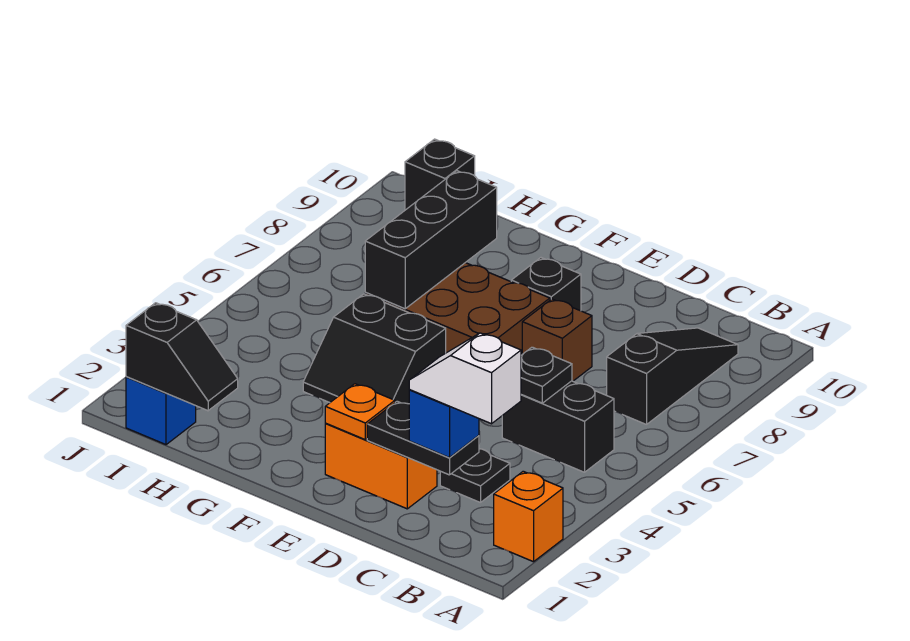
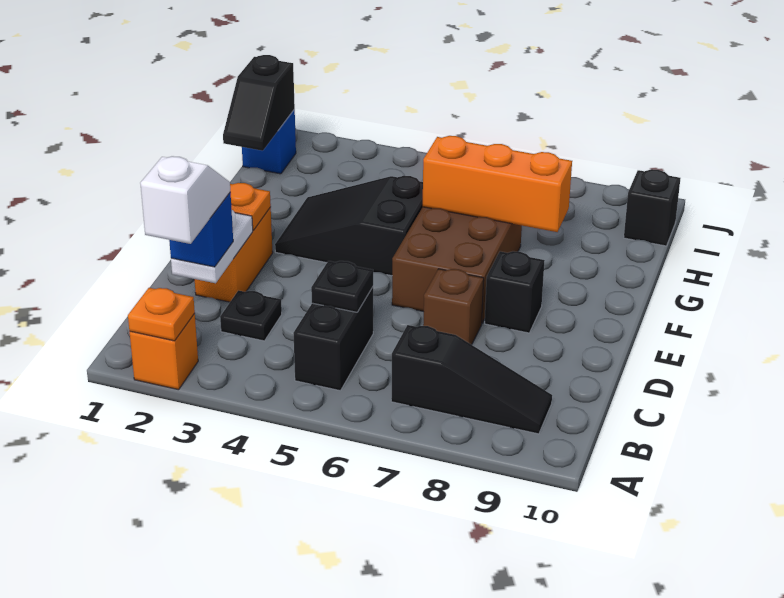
none -> orange plate A2 level 2
black plate C2:D2 level 2 -> white plate C2:D2 level 2
black slope F4:G5 level 1 top 5 -> black slope F3:G5 level 1 top 5
black brick G6:G8 level 2 -> orange brick G6:G8 level 2

